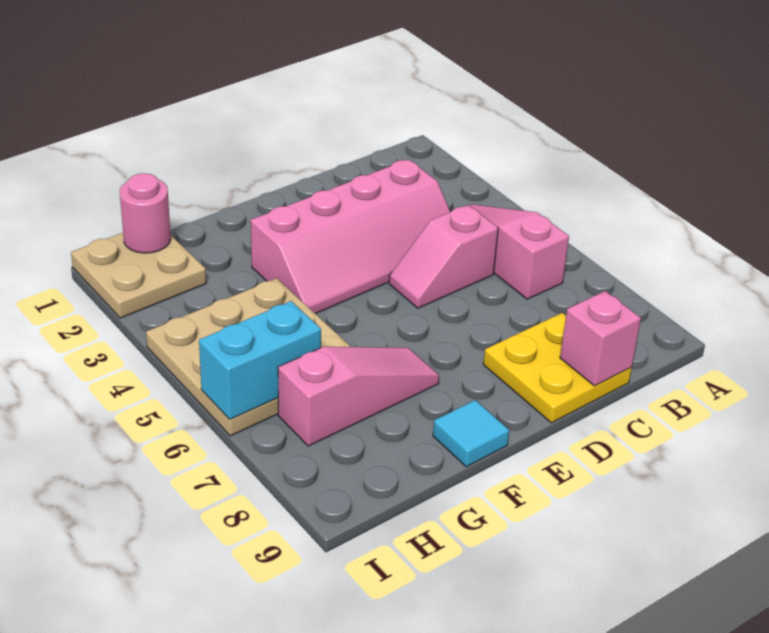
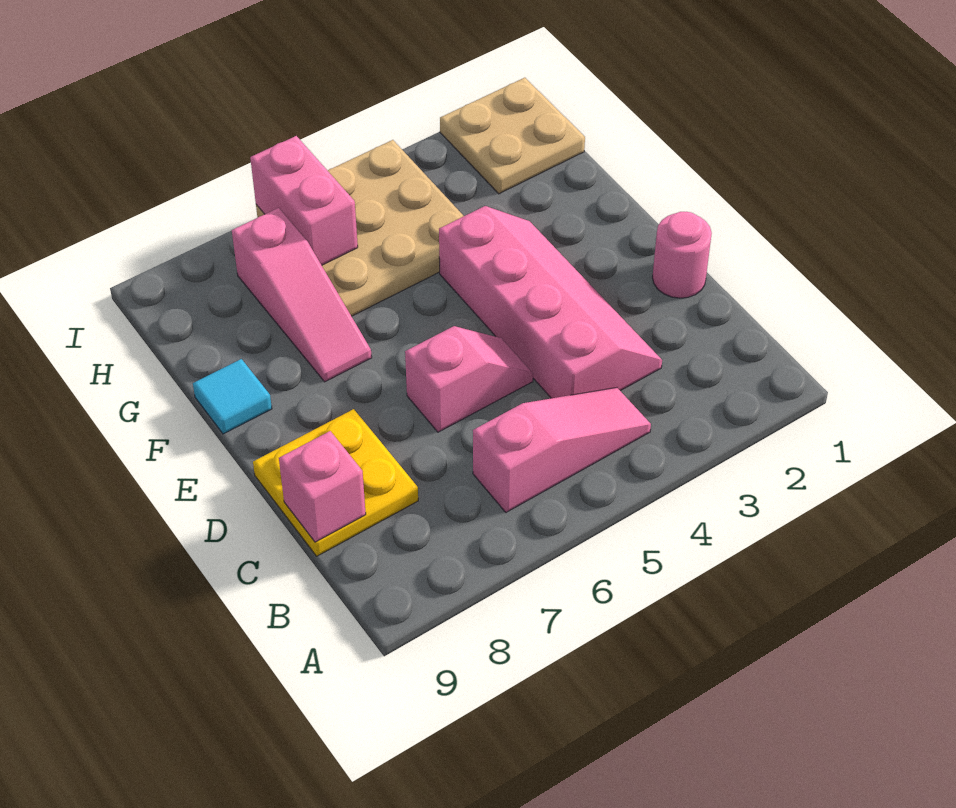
pink slope C3:F4 level 1 top 3 -> pink slope C3:F4 level 1 top 4
pink slope C5:D5 level 1 top C -> pink slope D5:D6 level 1 top 6
pink round brick H1 level 2 -> pink round brick D1 level 1
cyan brick H6:I6 level 2 -> pink brick H6:I6 level 2

